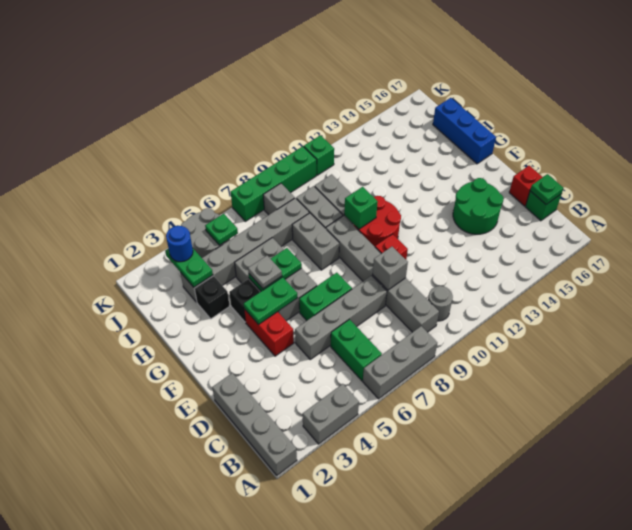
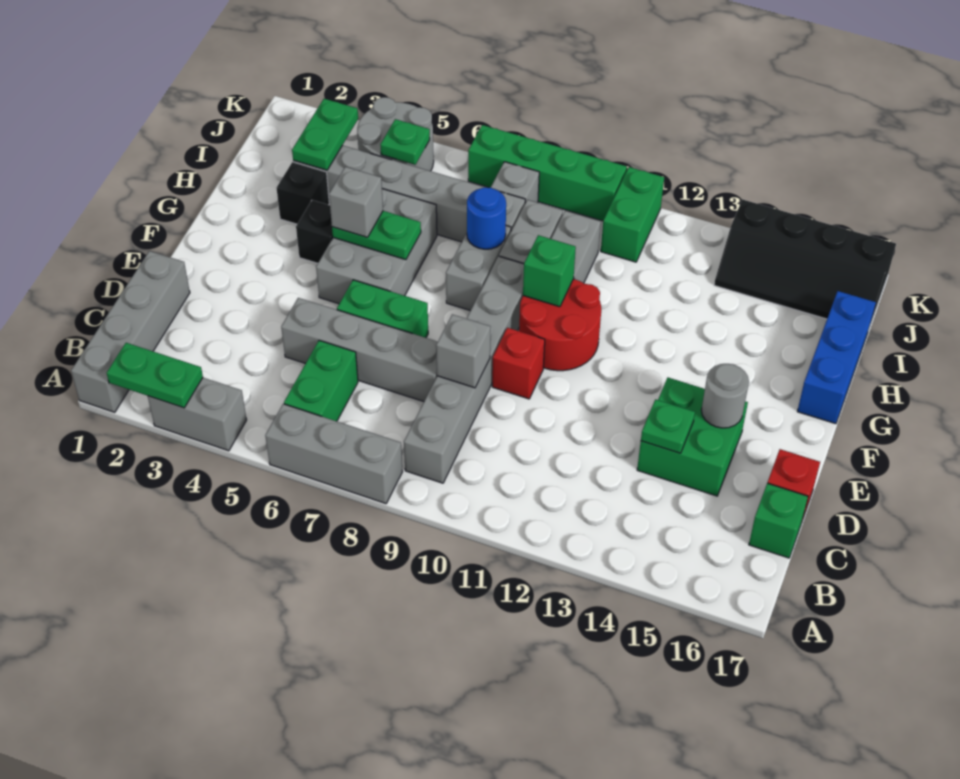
grey round brick B10 level 1 -> grey round brick E15 level 2
green plate C17 level 2 -> green plate D14 level 2
green round brick D14:E15 level 1 -> green brick D14:E15 level 1
red brick E4:F4 level 1 -> none
green plate F4:F5 level 2 -> green plate A2:A3 level 2
grey plate G5 level 3 -> grey brick G5 level 3
blue round brick J3 level 3 -> blue round brick H8 level 2
none -> black slope J14:K17 level 1 top K
green brick K11 level 1 -> green brick J11:K11 level 1

